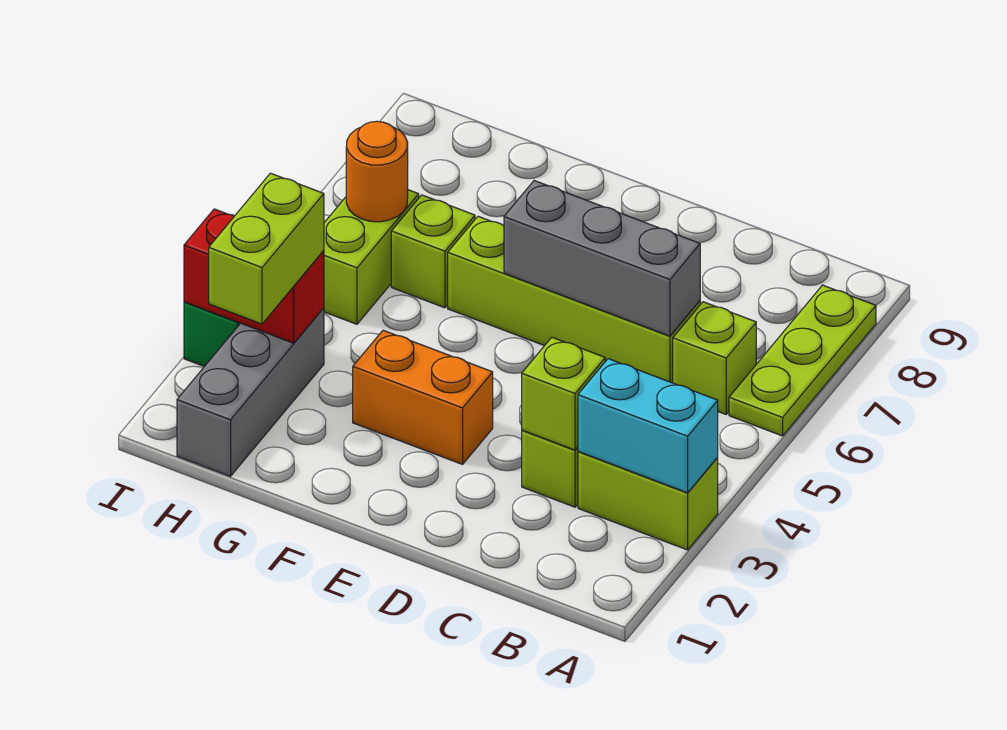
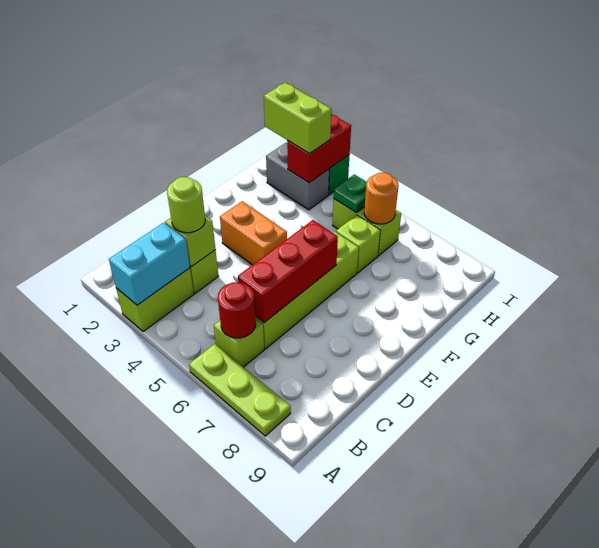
none -> red round brick B6 level 2
none -> lime round brick C3 level 3
grey brick C6:E6 level 2 -> red brick C6:E6 level 2
orange brick E3:F3 level 1 -> orange brick E3:E4 level 1
grey brick H1:H3 level 1 -> grey brick H2:H3 level 1
none -> green plate H5 level 2

